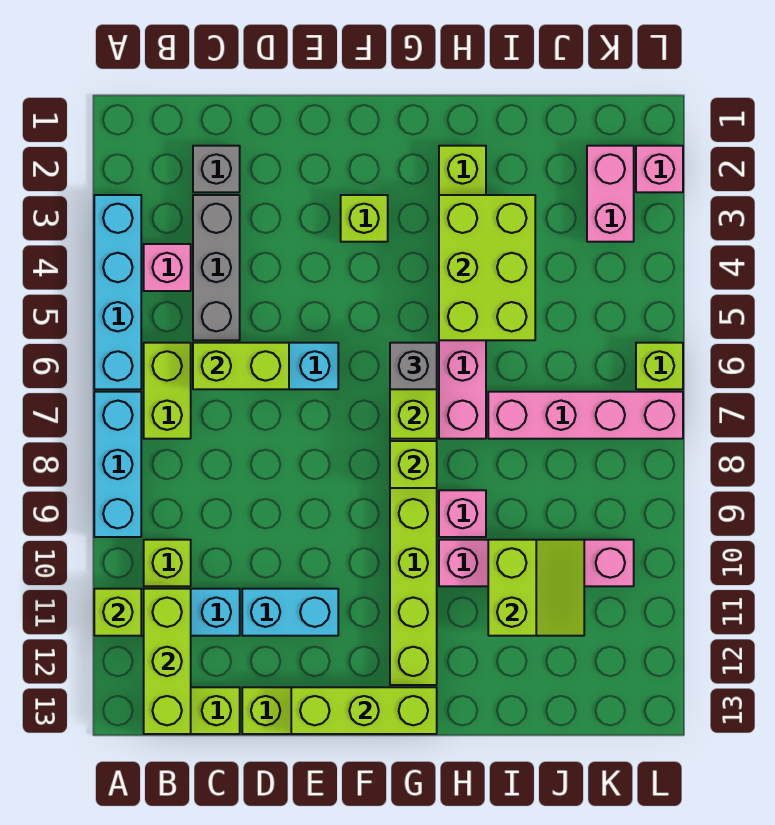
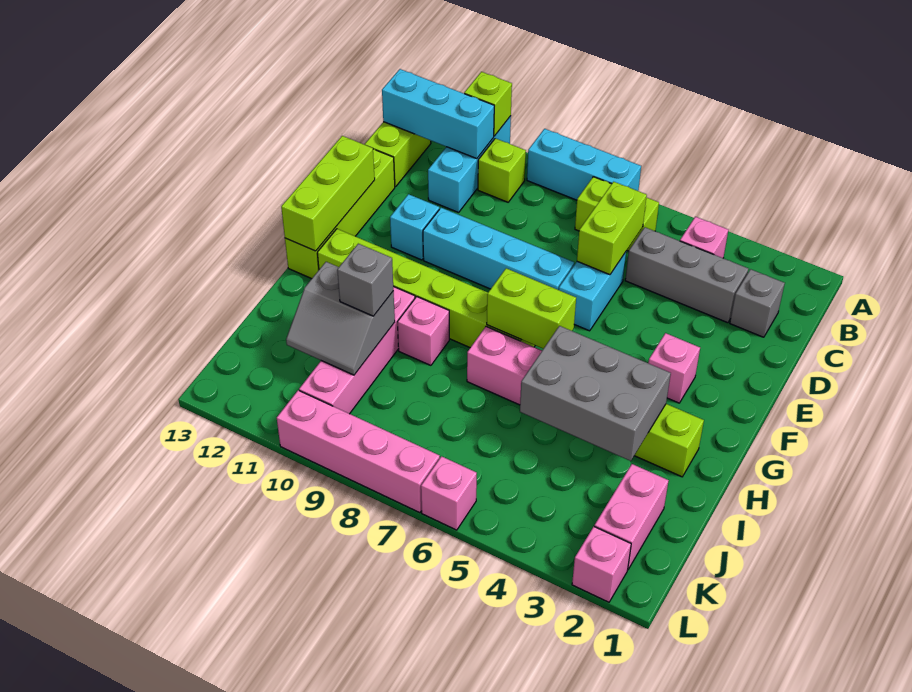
cyan brick A3:A6 level 1 -> cyan brick E7:E10 level 1
lime brick B11:B13 level 2 -> cyan brick B11:B13 level 2
cyan brick D11:E11 level 1 -> cyan brick E11 level 1
lime brick F3 level 1 -> pink brick F3 level 1
grey brick G6 level 3 -> grey brick I10 level 3
lime brick G8 level 2 -> none
lime brick H3:I5 level 2 -> grey brick H3:I5 level 2
pink brick I7:L7 level 1 -> pink brick L7:L10 level 1
lime slope I10:J11 level 2 top I -> grey slope I10:J11 level 2 top I
pink brick K2:K3 level 1 -> pink brick J2:K2 level 1
lime brick L6 level 1 -> pink brick L6 level 1

